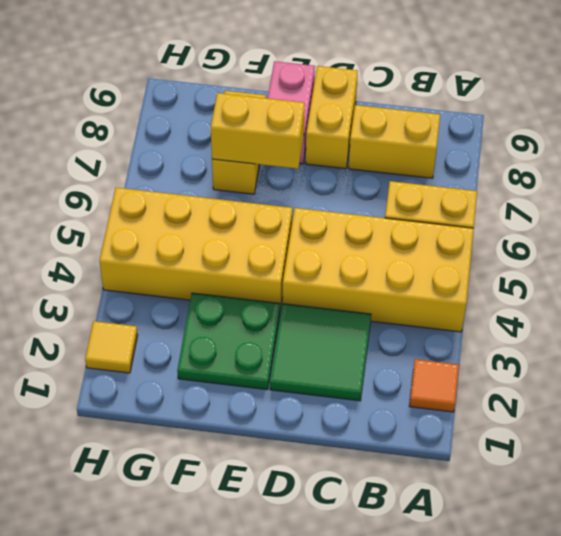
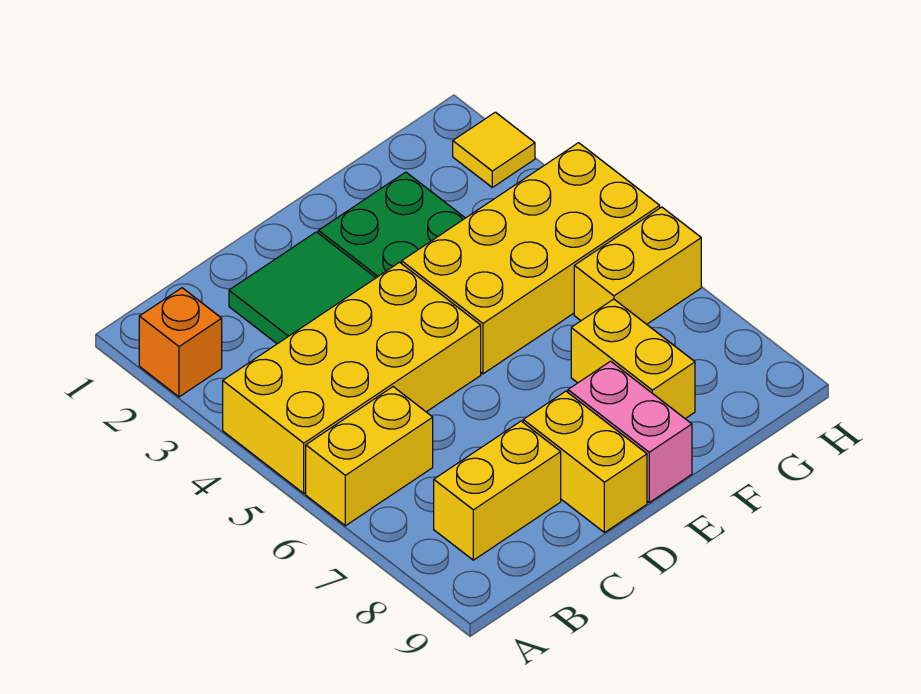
orange tile A2 level 1 -> orange brick A2 level 1
yellow brick E7:F7 level 2 -> yellow brick G6:H6 level 1

